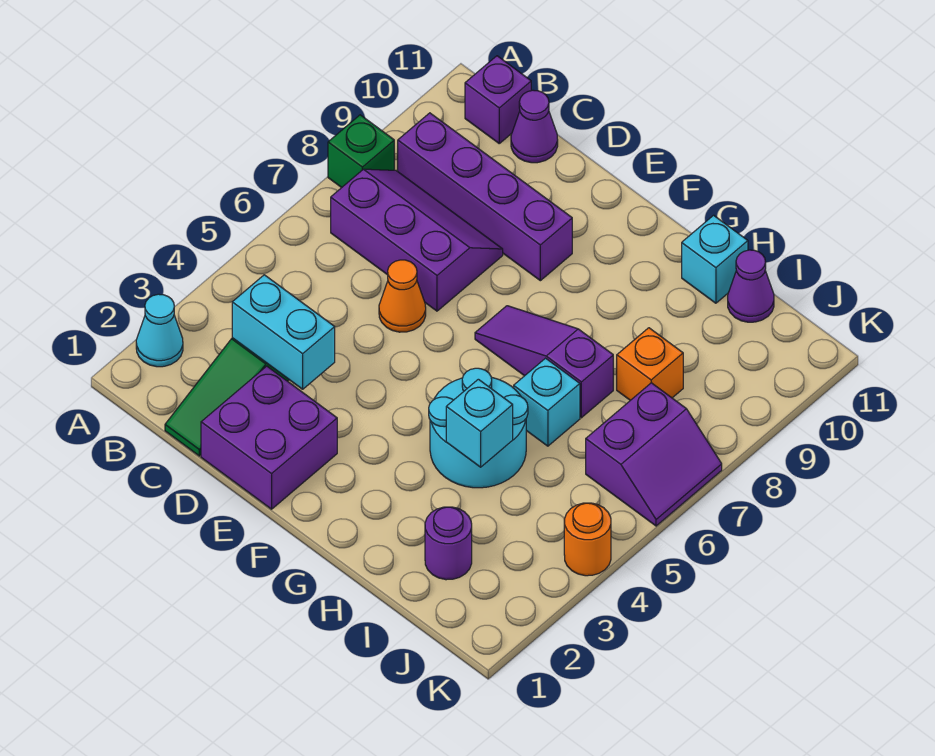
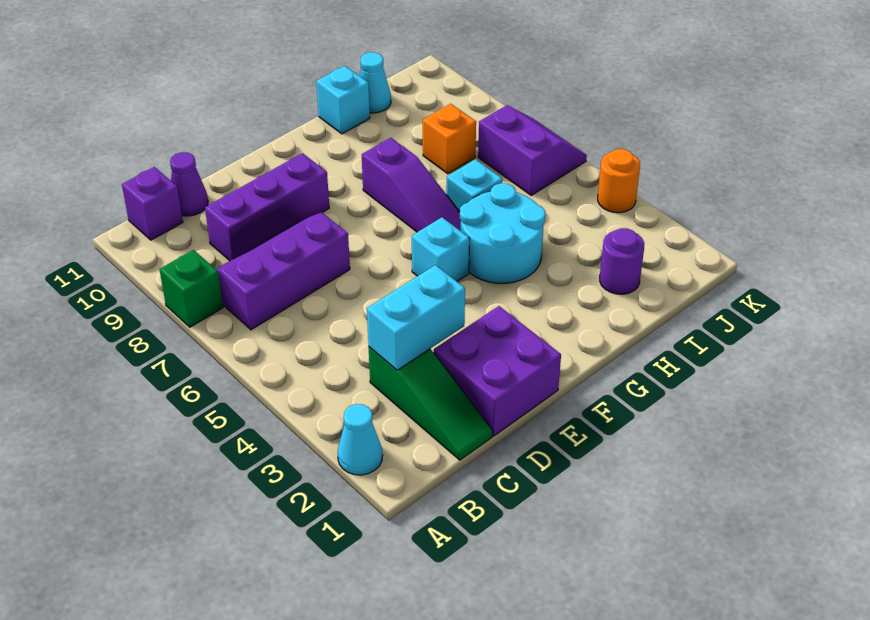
purple brick B9:E9 level 1 -> purple brick C9:E9 level 1
orange cone D6 level 1 -> none
purple slope F7:H7 level 1 top H -> purple slope G6:G8 level 1 top 8
cyan brick H4 level 2 -> cyan brick F5 level 1
purple cone I11 level 1 -> cyan cone I11 level 1

